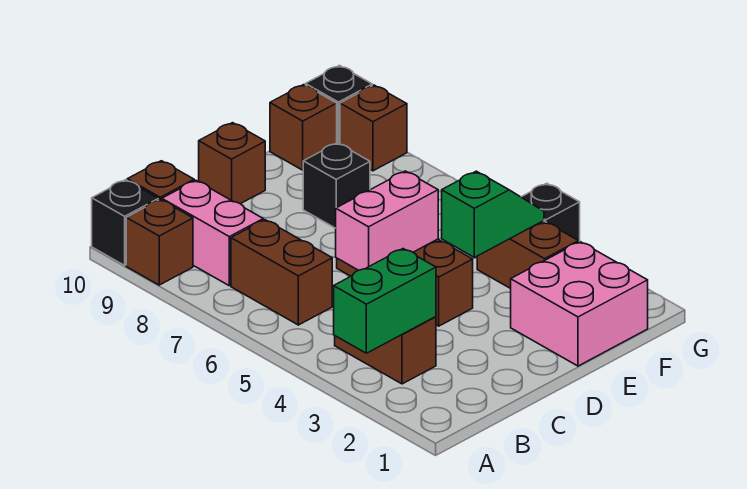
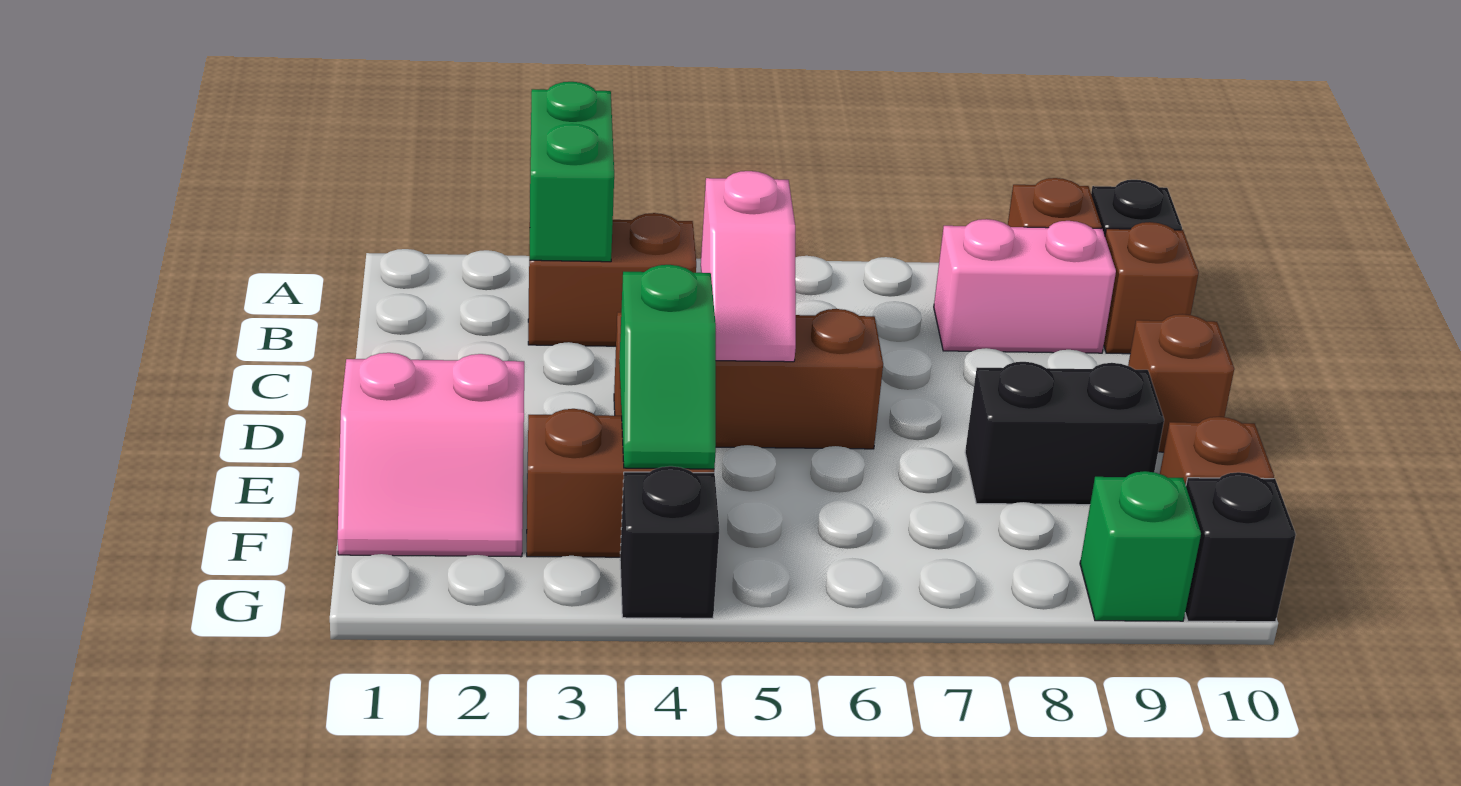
brown brick B6:B7 level 1 -> none
pink brick C5:D5 level 2 -> pink slope C5:D5 level 2 top C
pink brick E1:F2 level 1 -> pink slope E1:F2 level 1 top E
black brick E8 level 1 -> black brick E8:E9 level 1
brown brick G9 level 1 -> green brick G9 level 1

